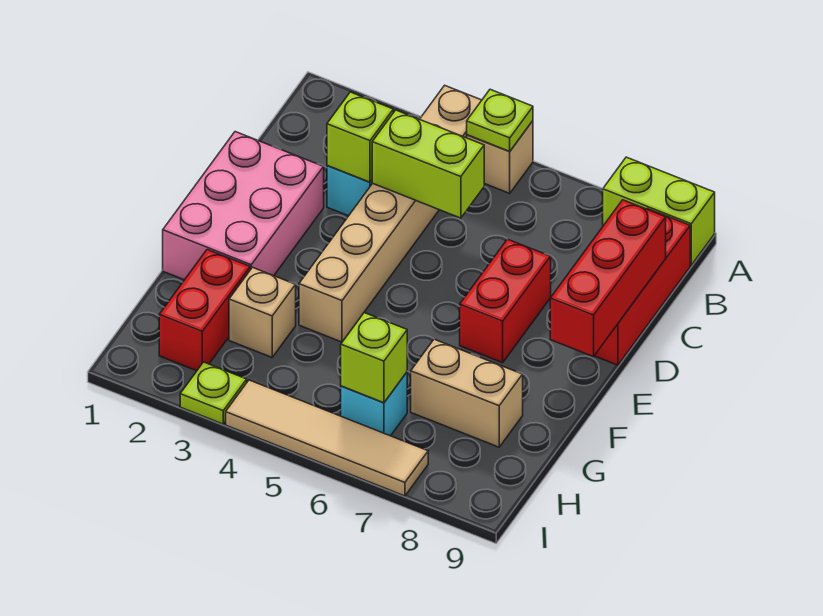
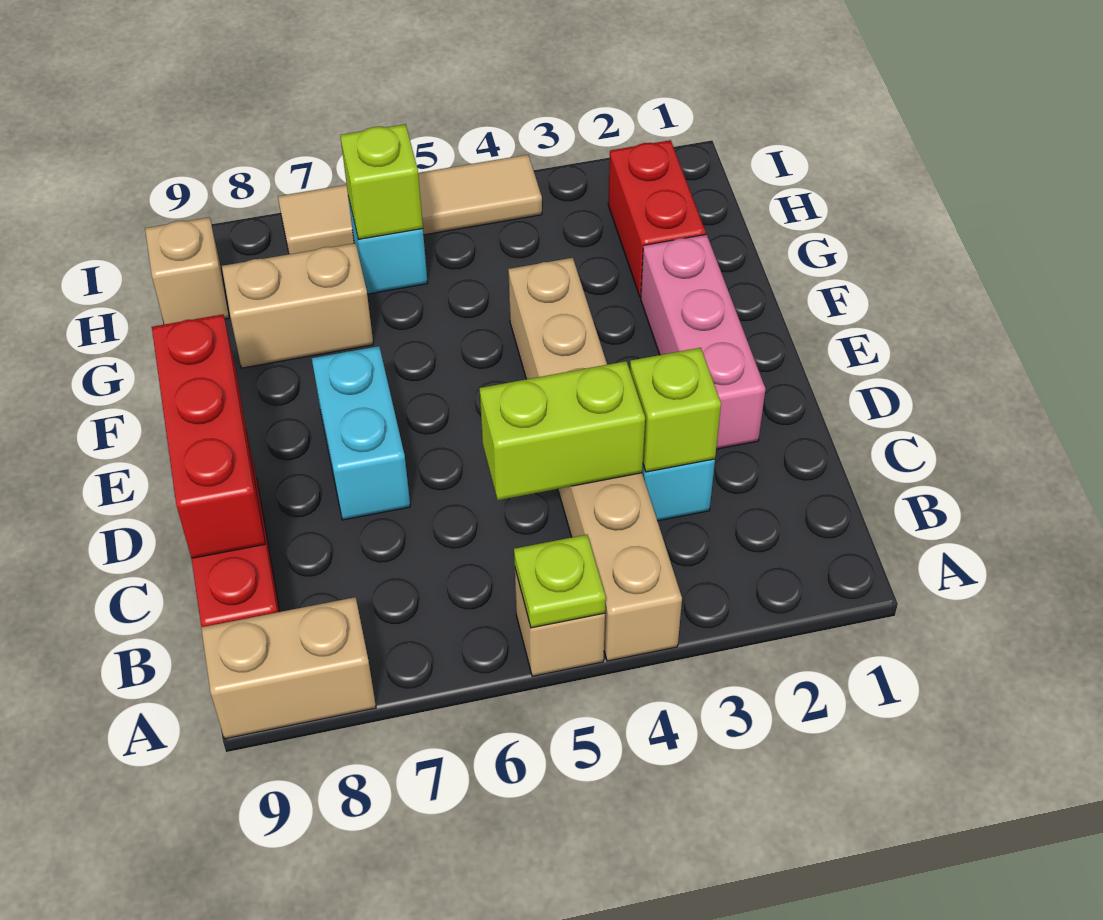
lime brick A8:A9 level 1 -> tan brick A8:A9 level 1
pink brick D1:F2 level 1 -> pink brick D2:F2 level 1
red brick D7:E7 level 1 -> cyan brick D7:E7 level 1
tan brick G3 level 1 -> tan brick H9 level 1
lime plate I3 level 1 -> none

